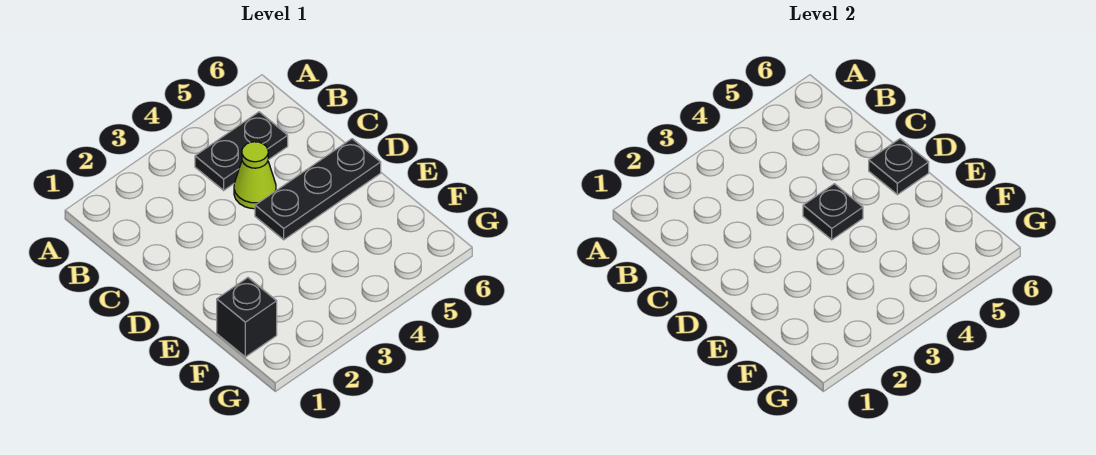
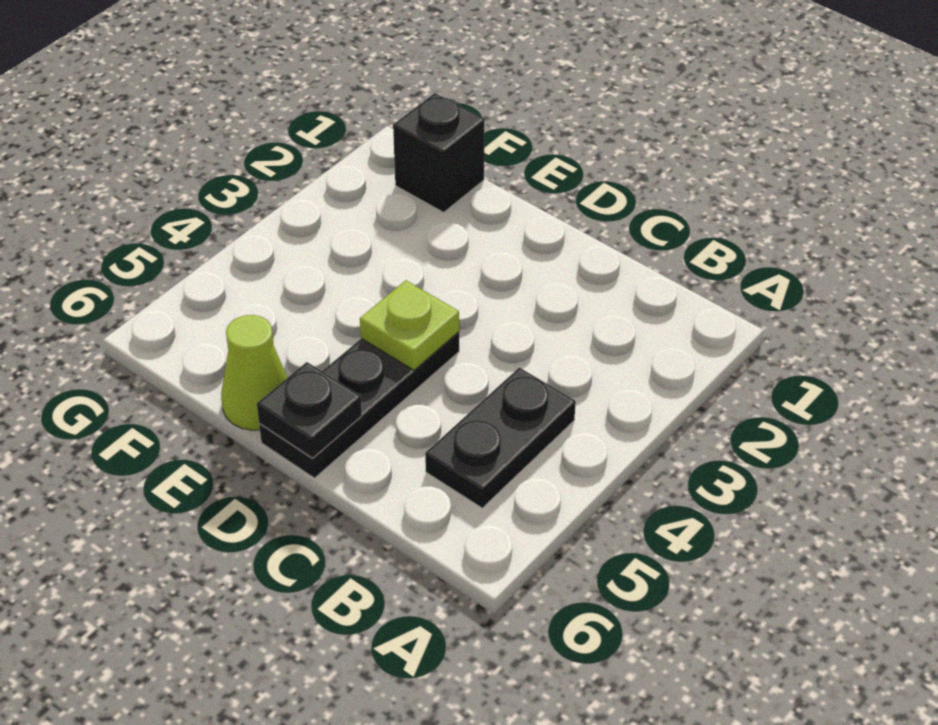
lime cone C4 level 1 -> lime cone E6 level 1
black plate D4 level 2 -> lime plate D4 level 2

